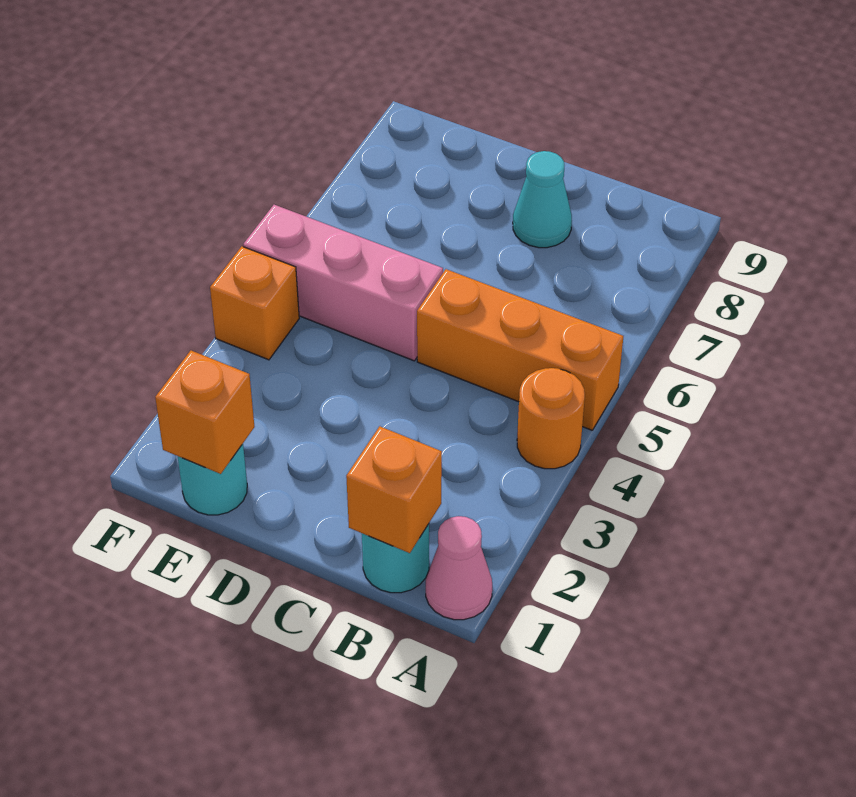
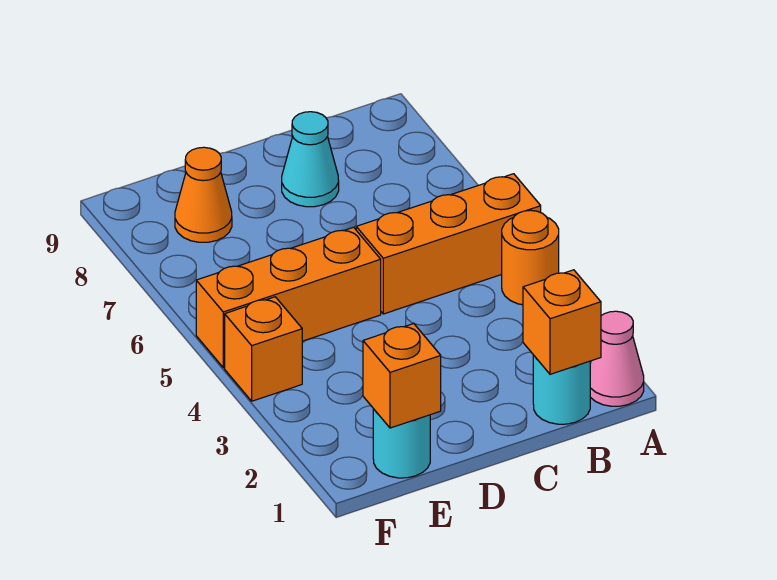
pink brick D5:F5 level 1 -> orange brick D5:F5 level 1
none -> orange cone E8 level 1

